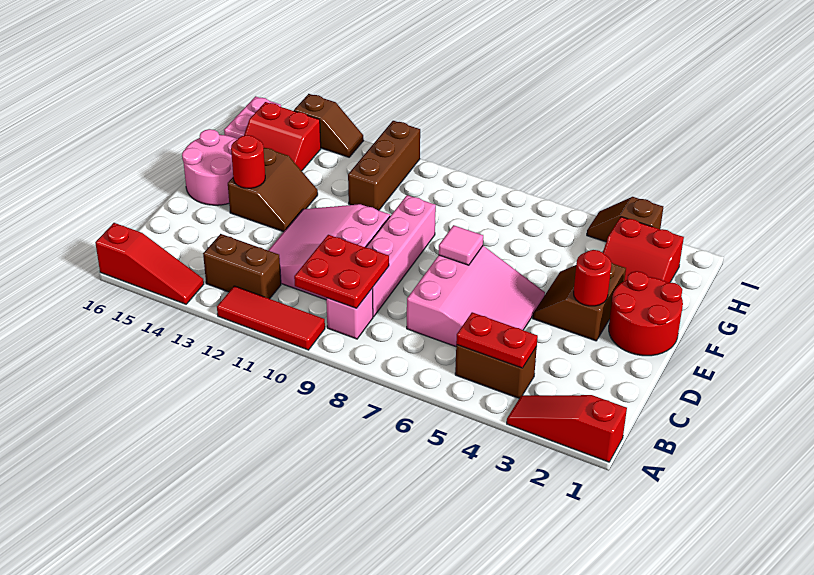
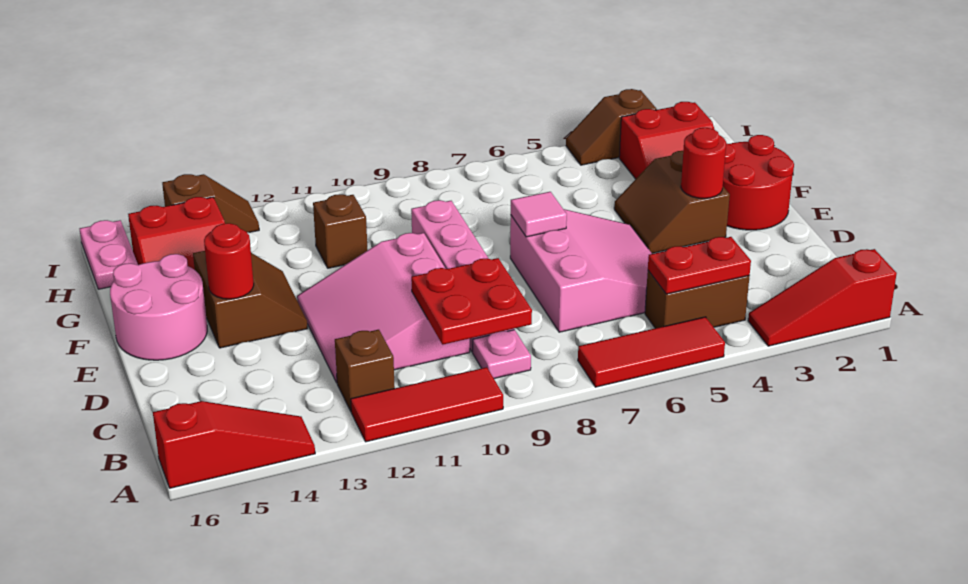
none -> red tile A5:A7 level 1
pink brick B9 level 1 -> pink plate B9 level 1
brown brick B12:B13 level 1 -> brown brick B12 level 1
brown brick G11:I11 level 1 -> brown brick G11 level 1

